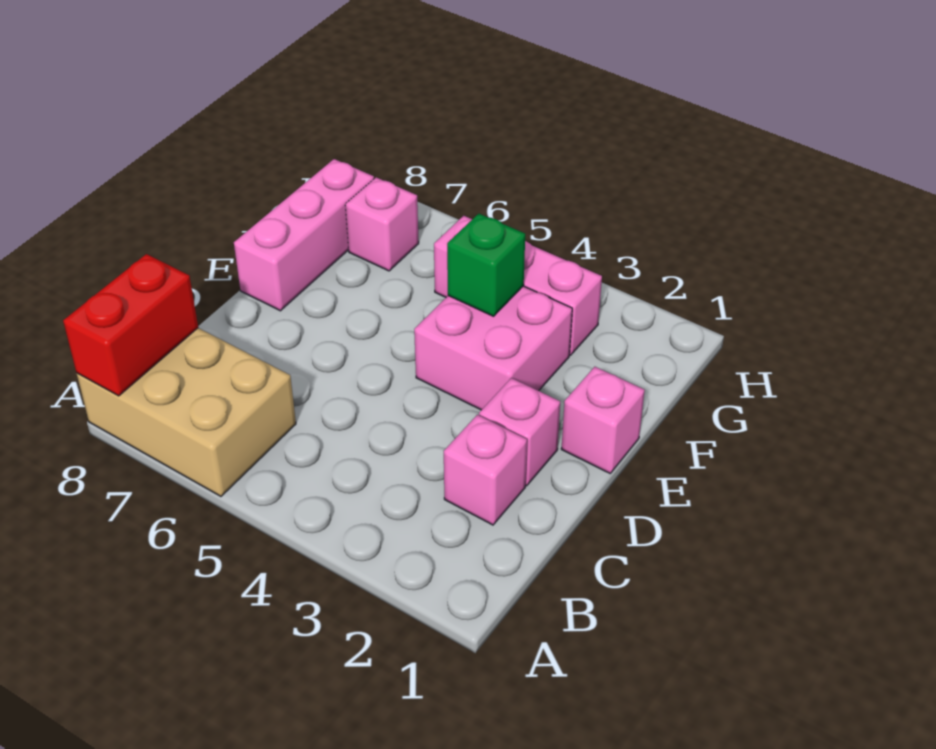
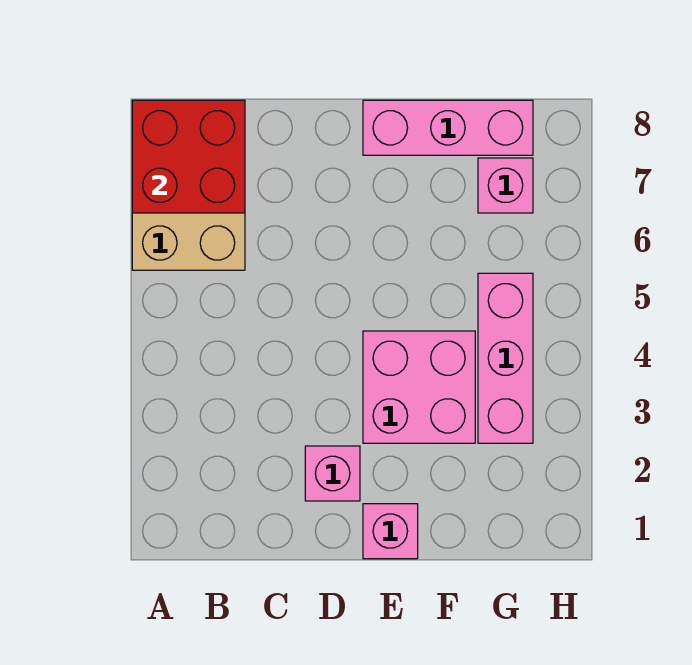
red brick A8:B8 level 2 -> red brick A7:B8 level 2
pink brick C2 level 1 -> none
green brick F4 level 2 -> none

